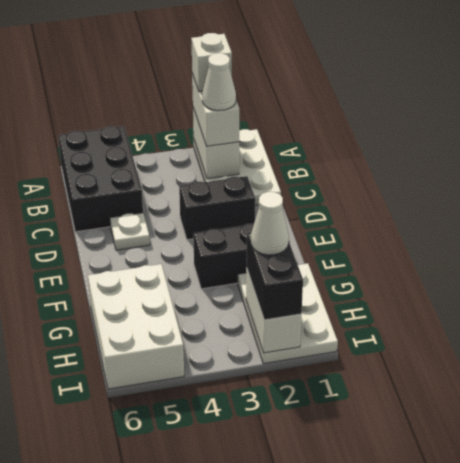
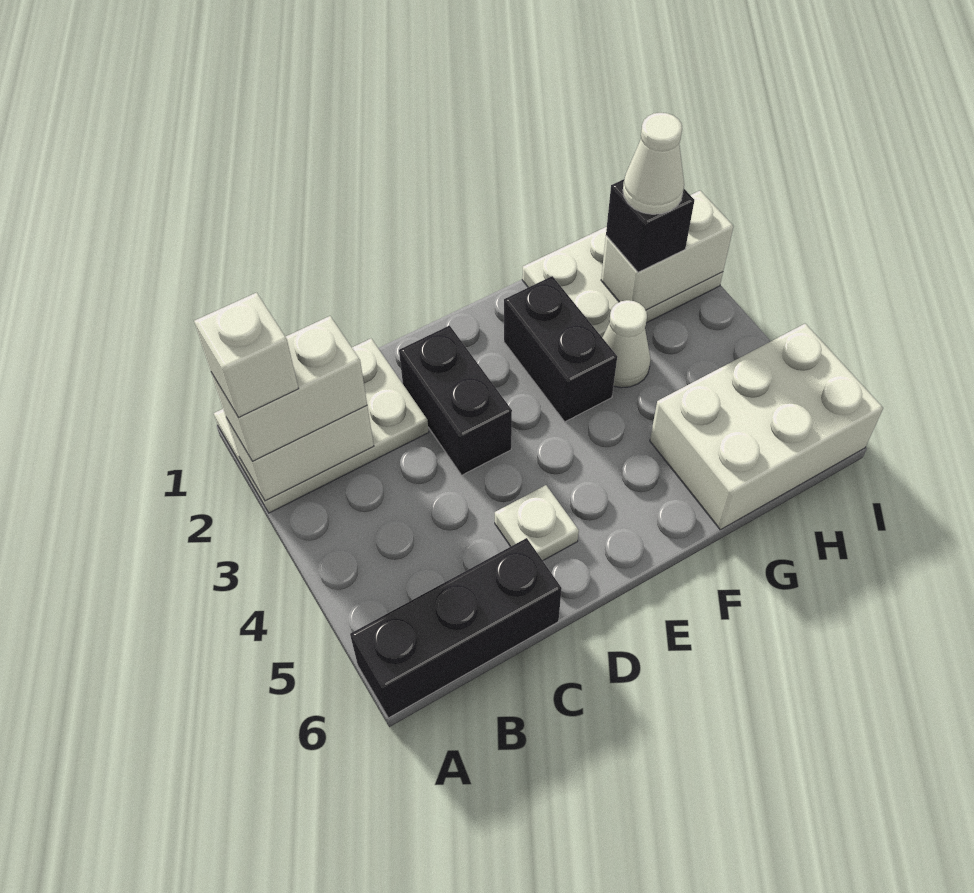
black brick A5:C6 level 1 -> black brick A6:C6 level 1
white cone B2 level 4 -> white cone G3 level 1
black brick H2:I2 level 3 -> black brick H2 level 3

